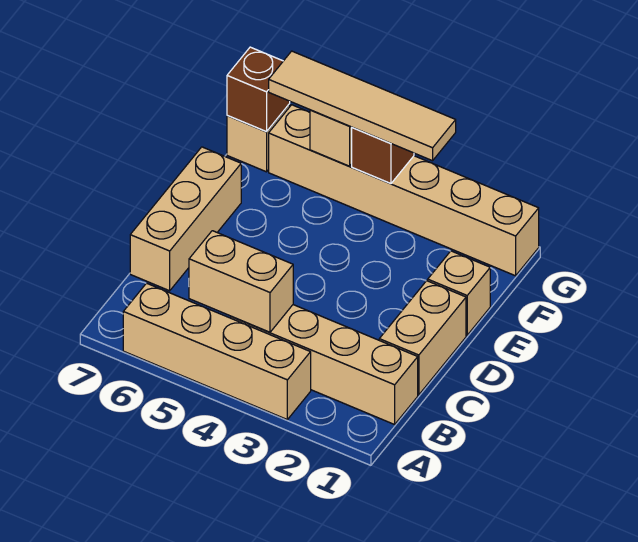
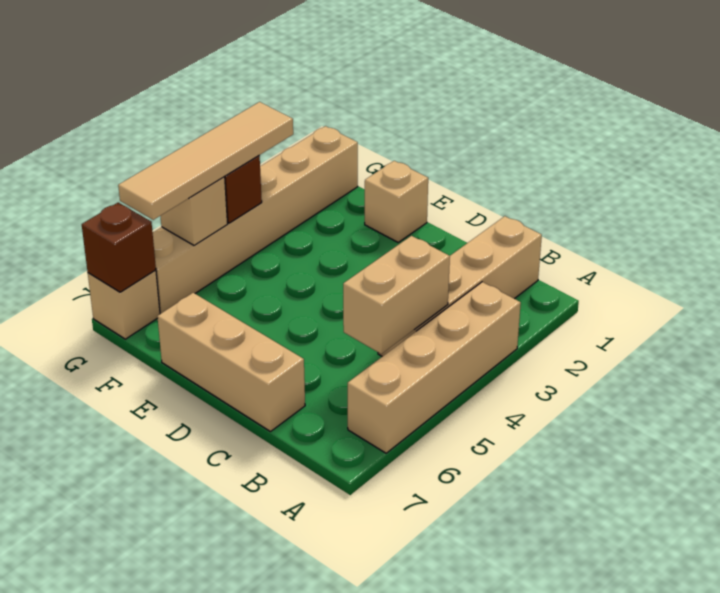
tan brick C1:D1 level 1 -> none

